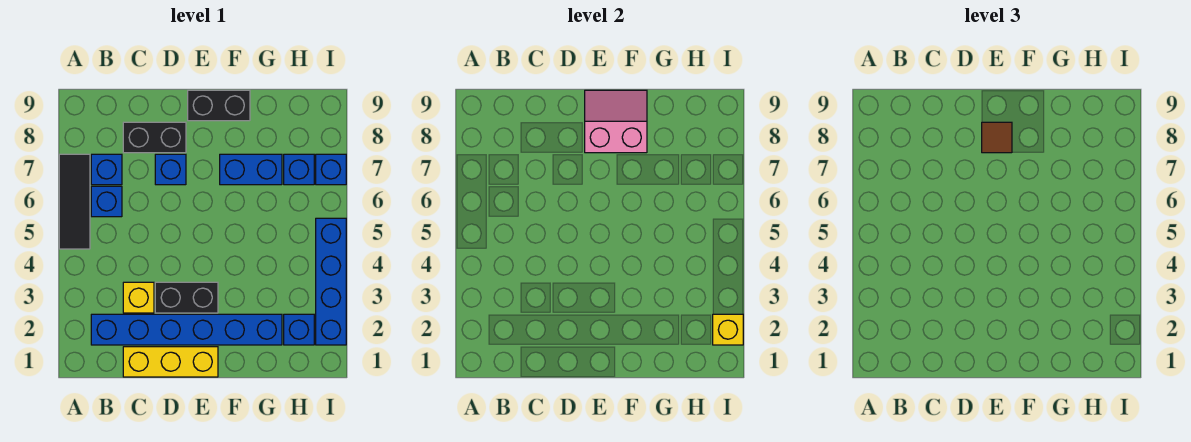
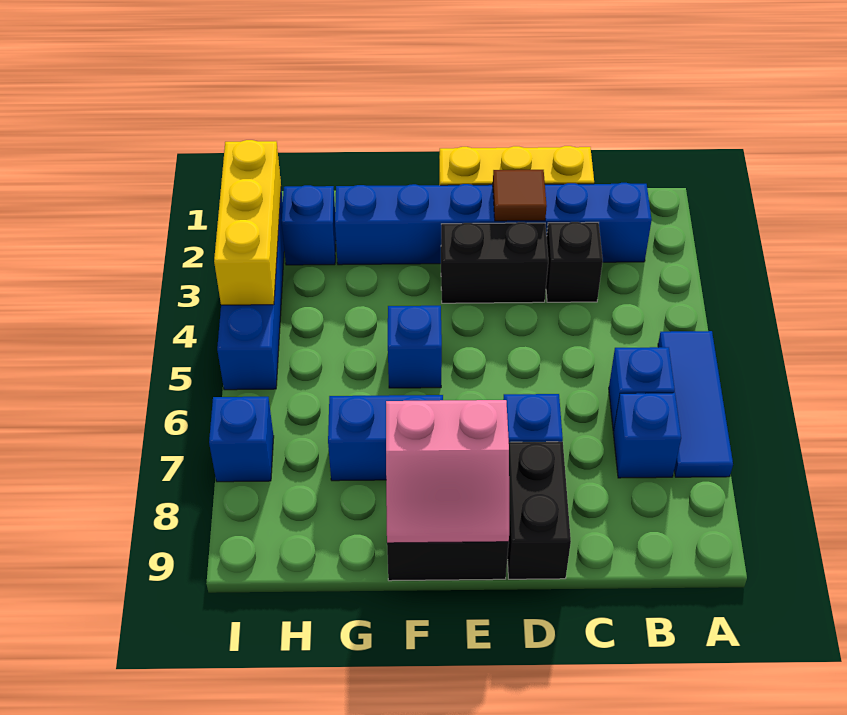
black tile A5:A7 level 1 -> blue tile A5:A7 level 1
yellow brick C3 level 1 -> black brick C3 level 1
black brick C8:D8 level 1 -> black brick D8:D9 level 1
brown tile E8 level 3 -> brown tile D2 level 2
blue brick H7 level 1 -> blue brick F5 level 1
yellow brick I2 level 2 -> yellow brick I2:I4 level 2

